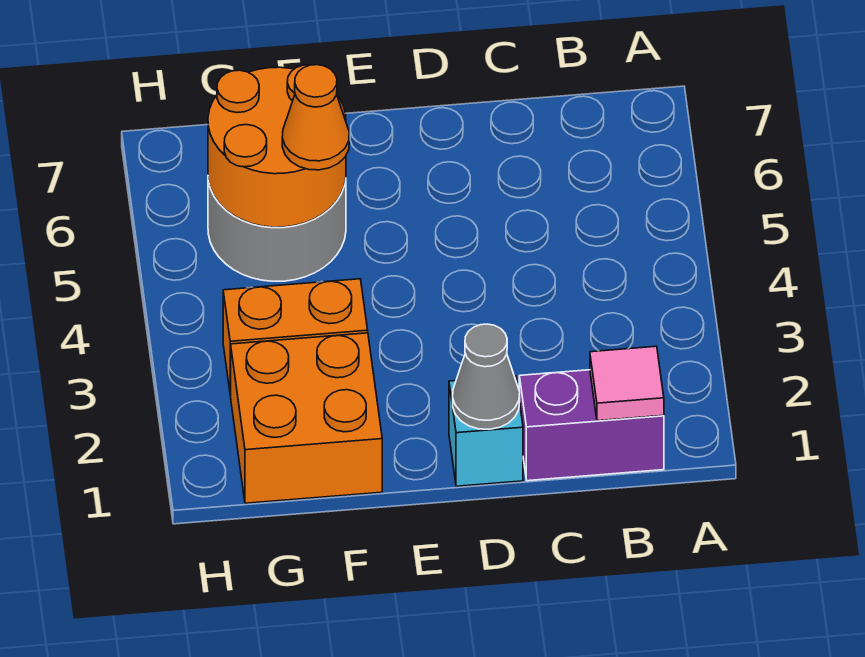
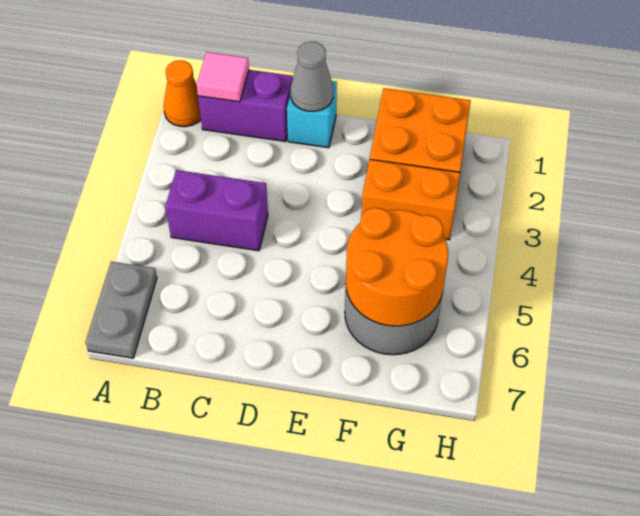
none -> grey plate A6:A7 level 1
none -> purple brick B4:C4 level 1
orange cone F5 level 3 -> orange cone A1 level 1

